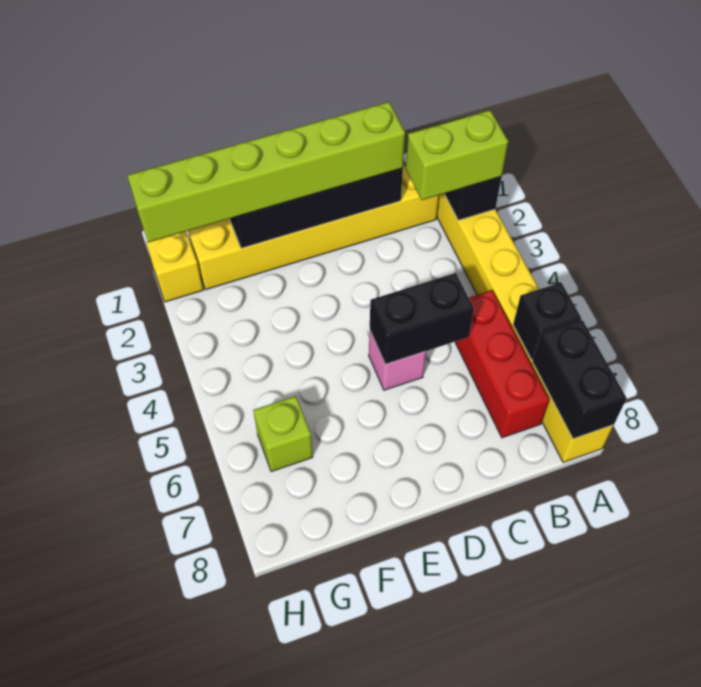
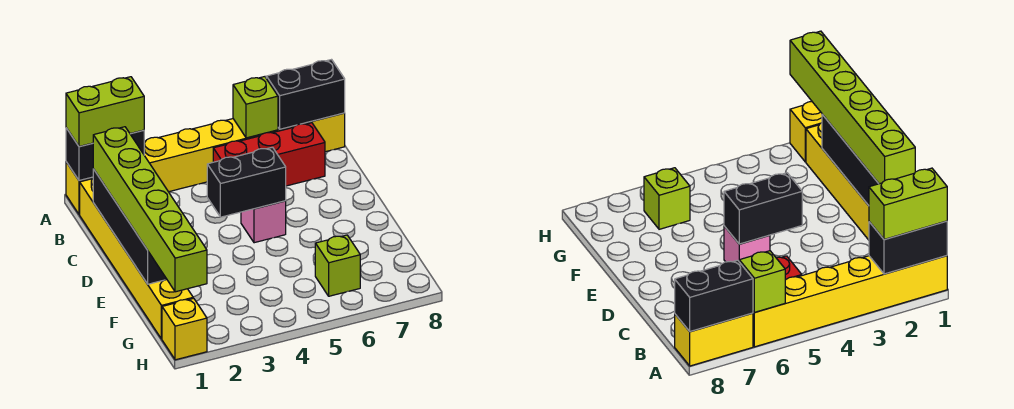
lime brick A2:B2 level 3 -> lime brick A1:A2 level 3
black brick A6 level 2 -> lime brick A6 level 2
black brick C5:D5 level 2 -> black brick D4:D5 level 2

